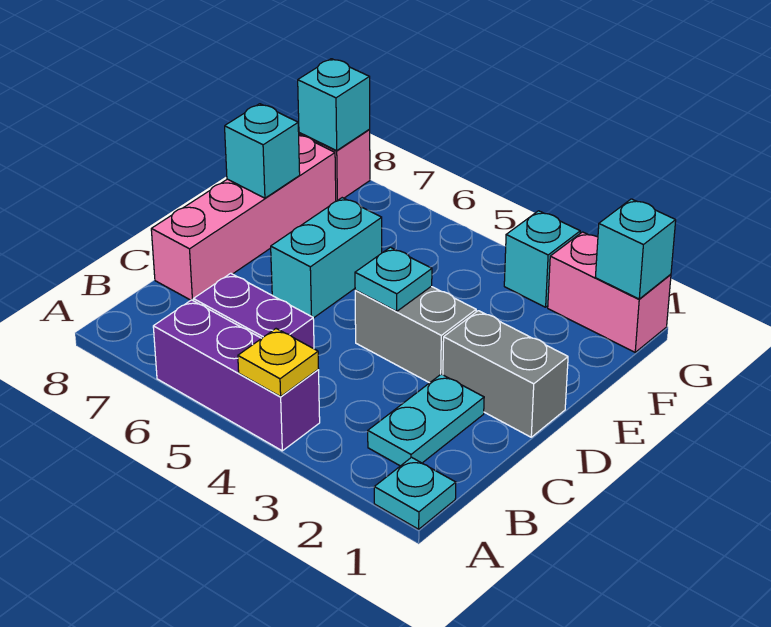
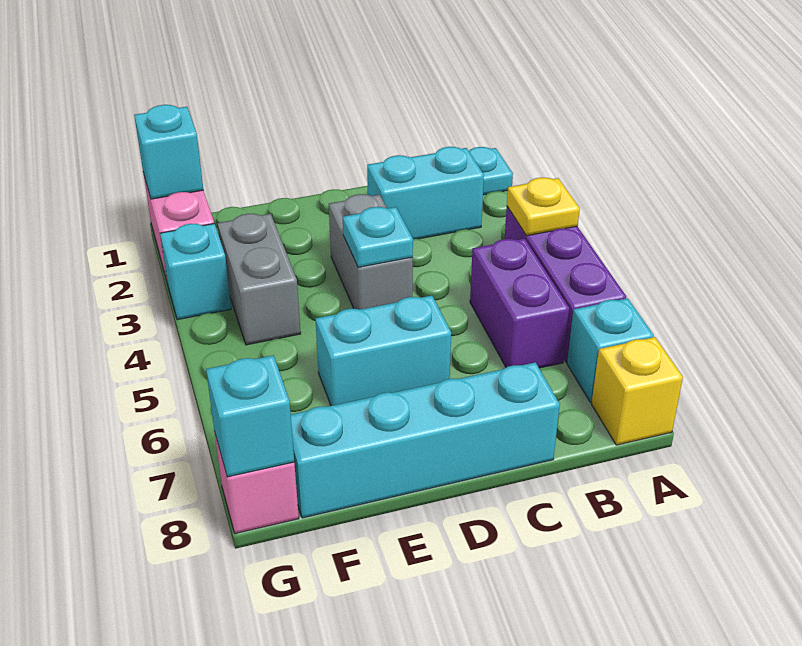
none -> yellow brick A8 level 1
cyan plate B2:C2 level 1 -> cyan brick B2:C2 level 1
pink brick C8:F8 level 1 -> cyan brick C8:F8 level 1
grey brick D1:D2 level 1 -> grey brick F3:F4 level 1
cyan brick E8 level 2 -> cyan brick A7 level 1

